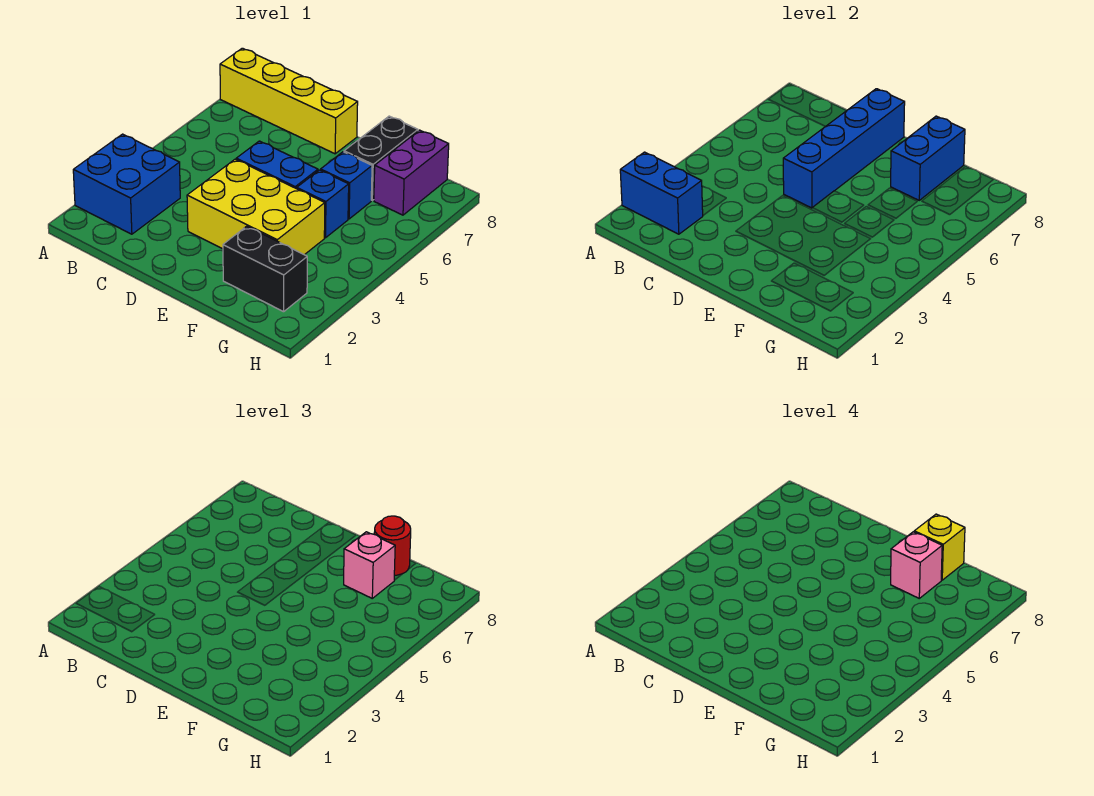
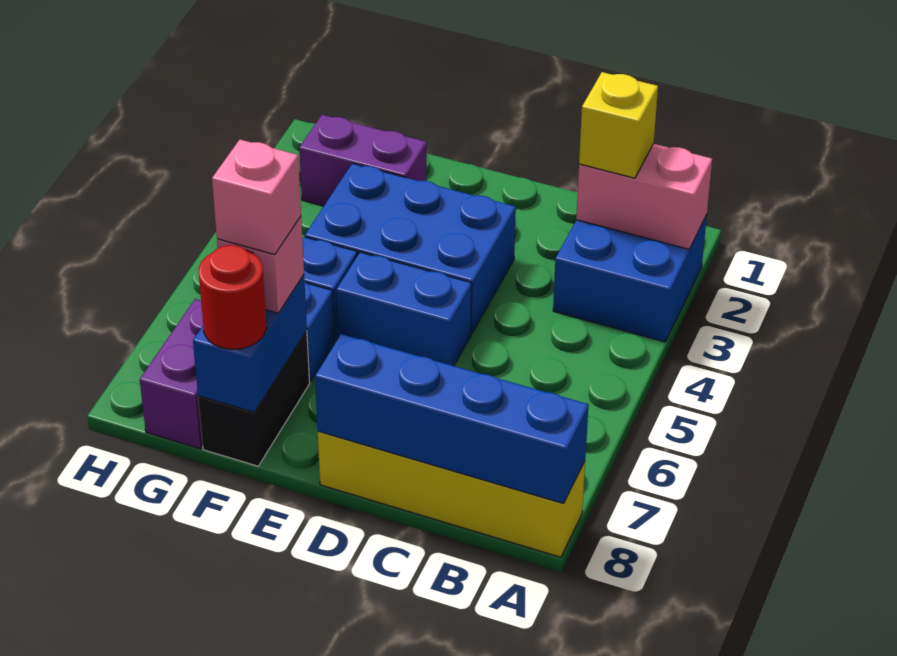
blue brick A2:B2 level 2 -> pink brick A2:B2 level 2
yellow brick D3:F4 level 1 -> blue brick D3:F4 level 1
blue brick D5:D8 level 2 -> blue brick A8:D8 level 2
black brick F2:G2 level 1 -> purple brick F2:G2 level 1
yellow brick F8 level 4 -> yellow brick B2 level 3

